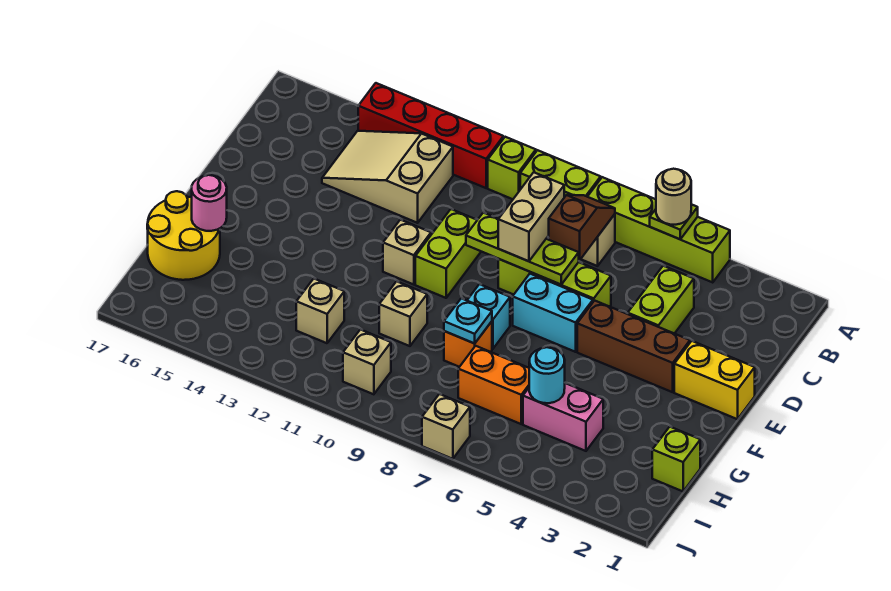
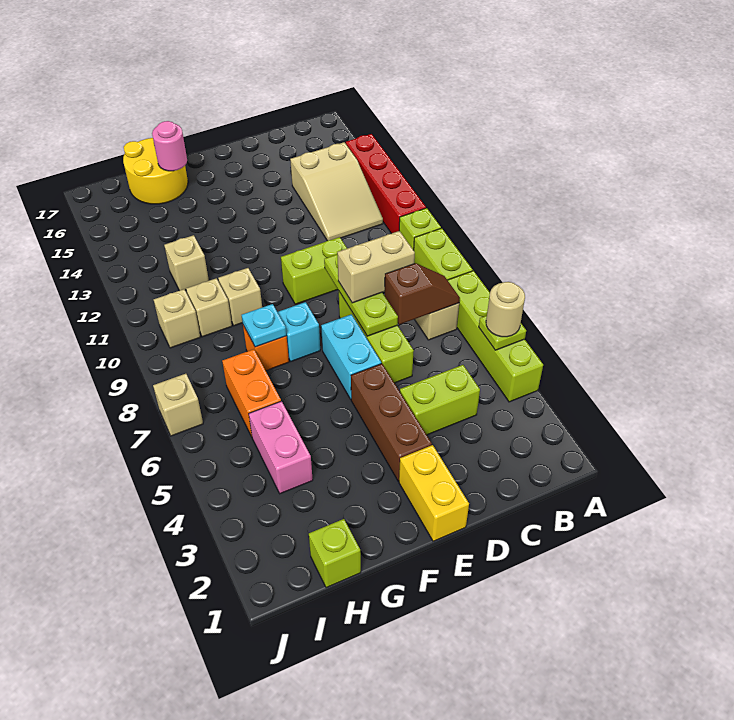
tan slope B12:C14 level 1 top 12 -> tan slope B12:C14 level 1 top 14
tan brick E11 level 1 -> tan brick H10 level 1
cyan round brick H5 level 2 -> none

